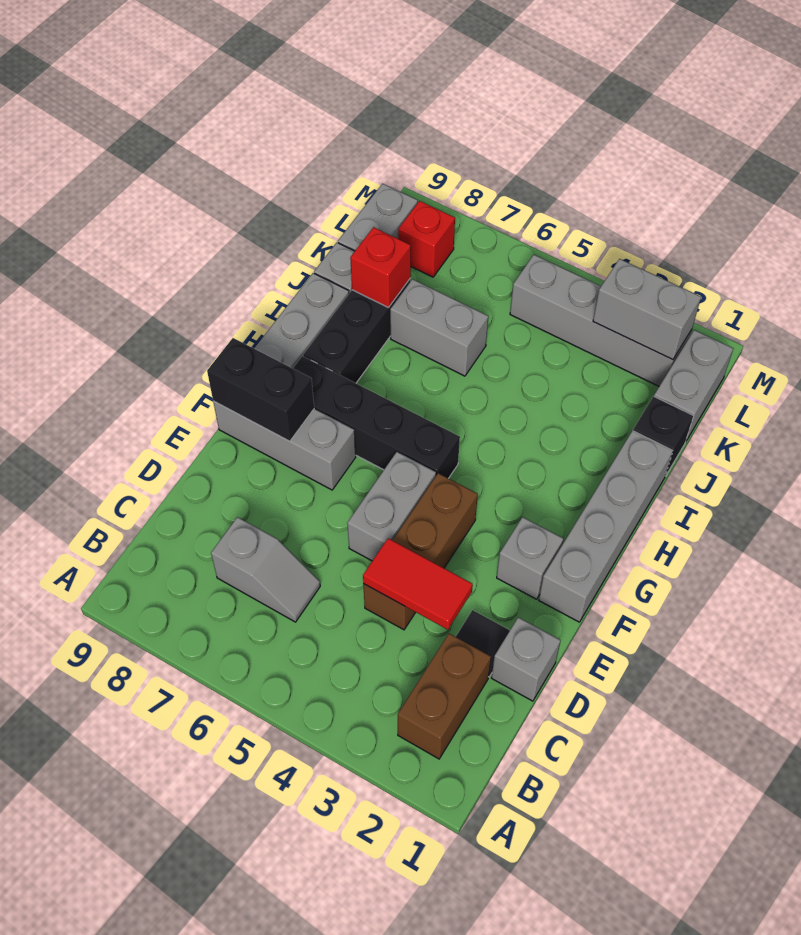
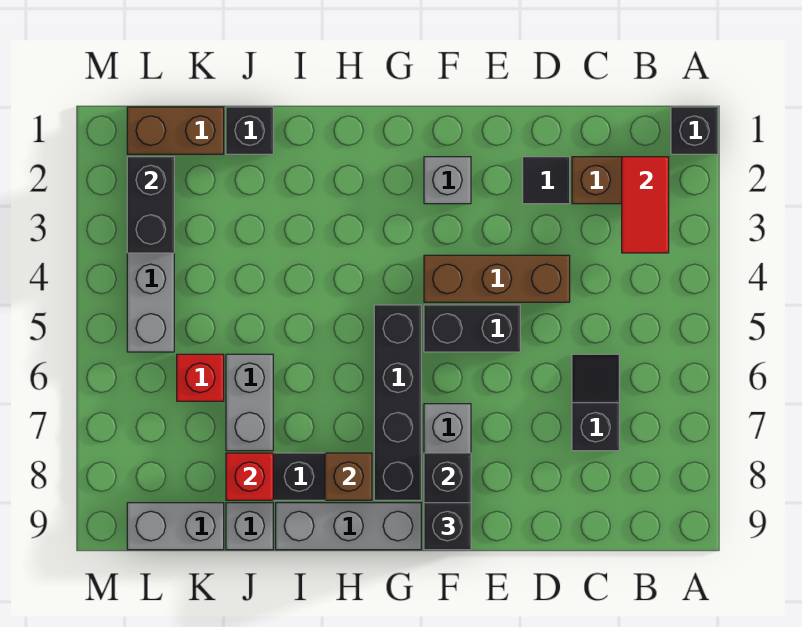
none -> black brick A1 level 1
grey slope C6:C7 level 1 top 7 -> black slope C6:C7 level 1 top 7
grey brick D1 level 1 -> none
red tile D3:D4 level 2 -> red tile B2:B3 level 2
grey brick E5:F5 level 1 -> black brick E5:F5 level 1
grey brick F1:I1 level 1 -> none
none -> black brick F9 level 3
none -> brown brick H8 level 2
grey brick K1:L1 level 1 -> brown brick K1:L1 level 1
grey brick L2:L3 level 2 -> black brick L2:L3 level 2
red brick L8 level 1 -> red brick K6 level 1

